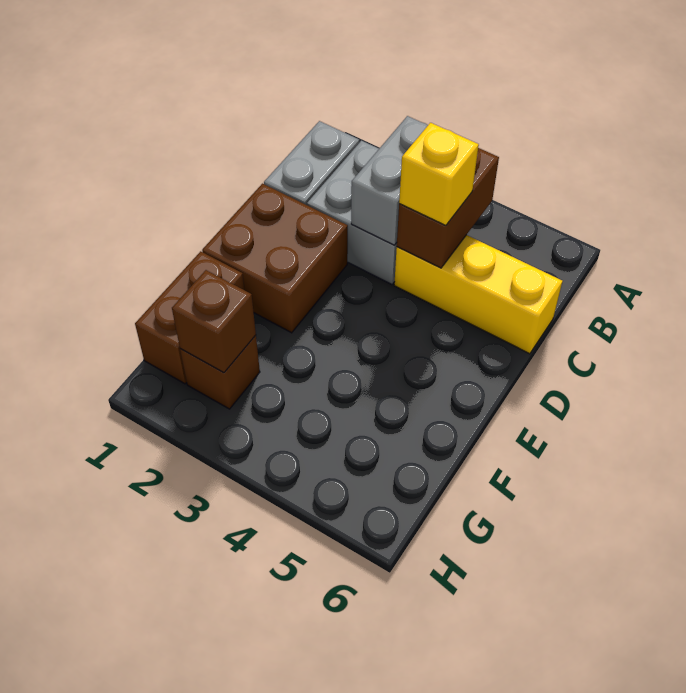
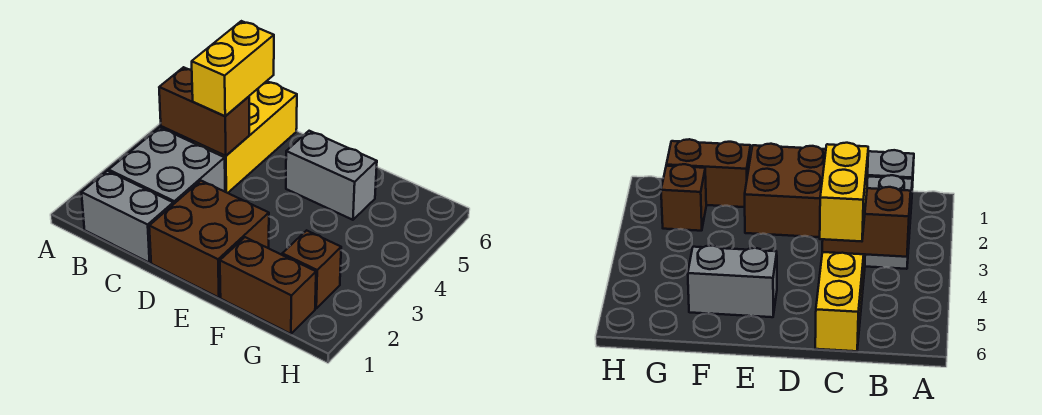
grey brick B3:C3 level 2 -> grey brick E5:F5 level 1
yellow brick C4 level 3 -> yellow brick C4:C5 level 3
brown brick G2 level 2 -> none

